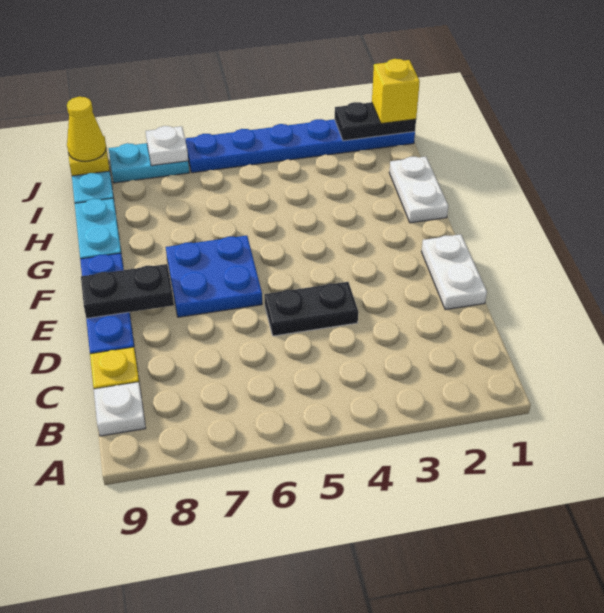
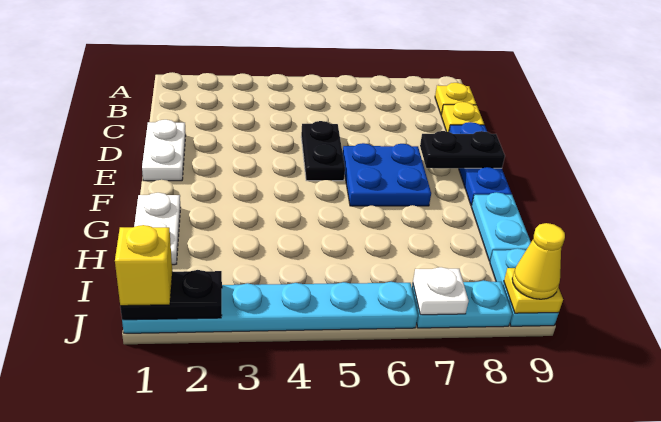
white plate B9 level 1 -> yellow plate B9 level 1
black plate D4:D5 level 1 -> black plate D5:E5 level 1
blue plate J1:J6 level 1 -> cyan plate J1:J6 level 1

